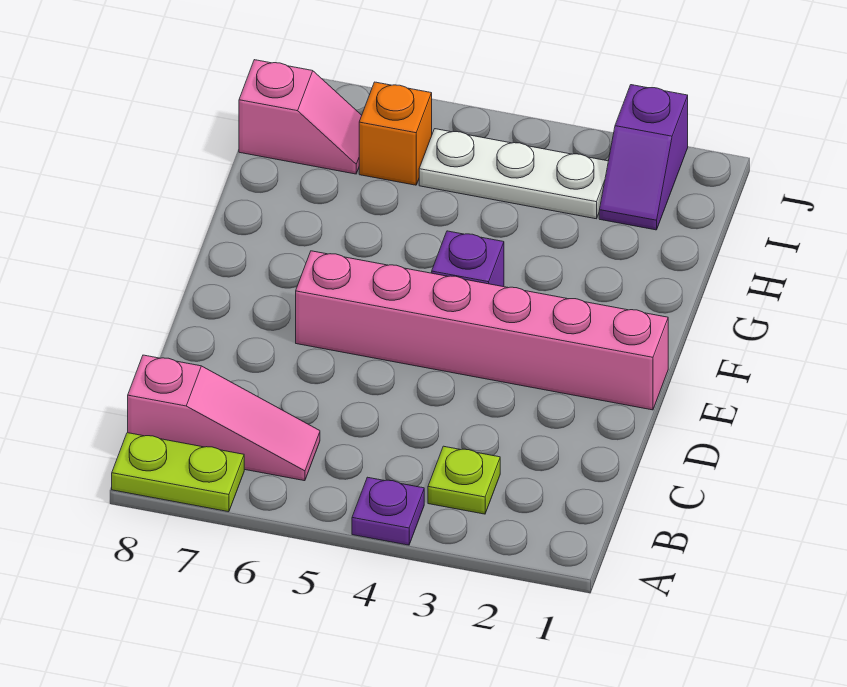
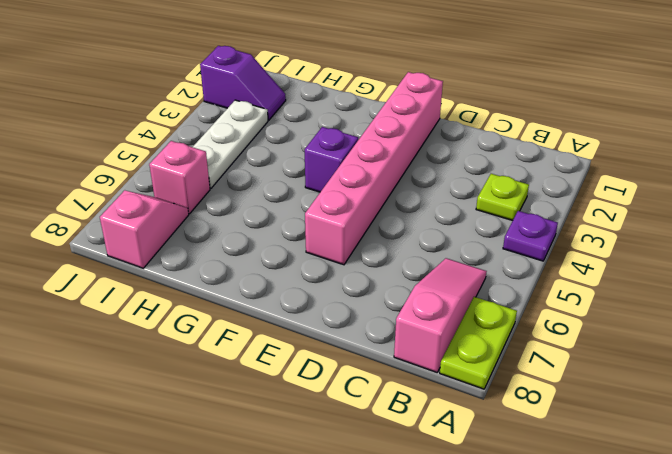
orange brick I6 level 1 -> pink brick I6 level 1

